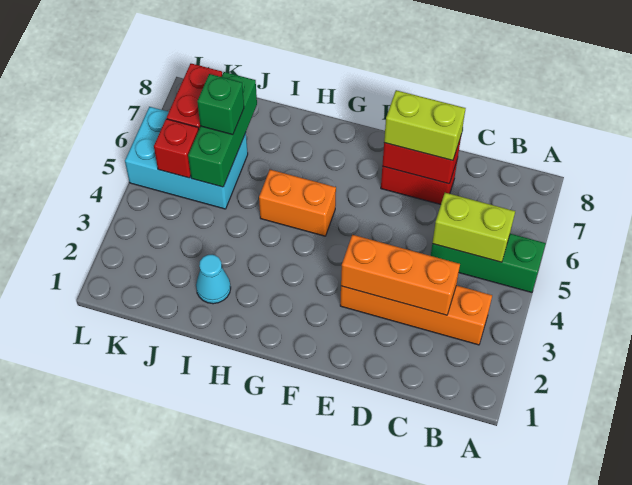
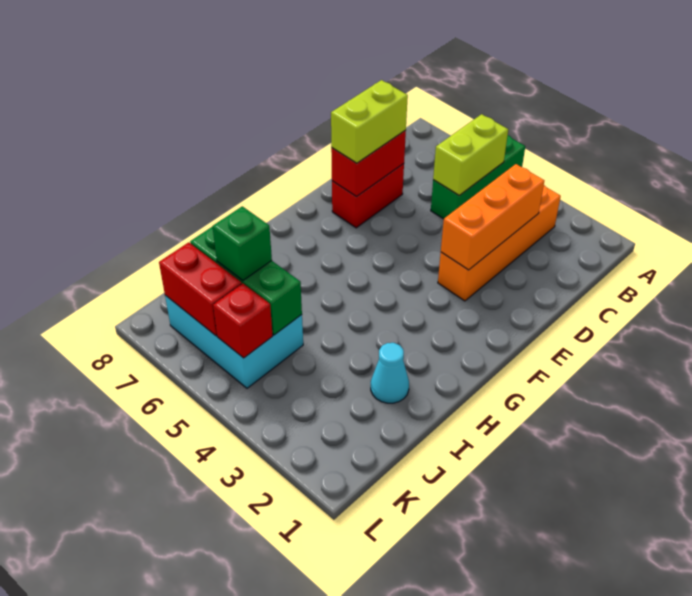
orange brick G5:H5 level 1 -> none
cyan brick J5:L6 level 1 -> cyan brick J5:K7 level 1

